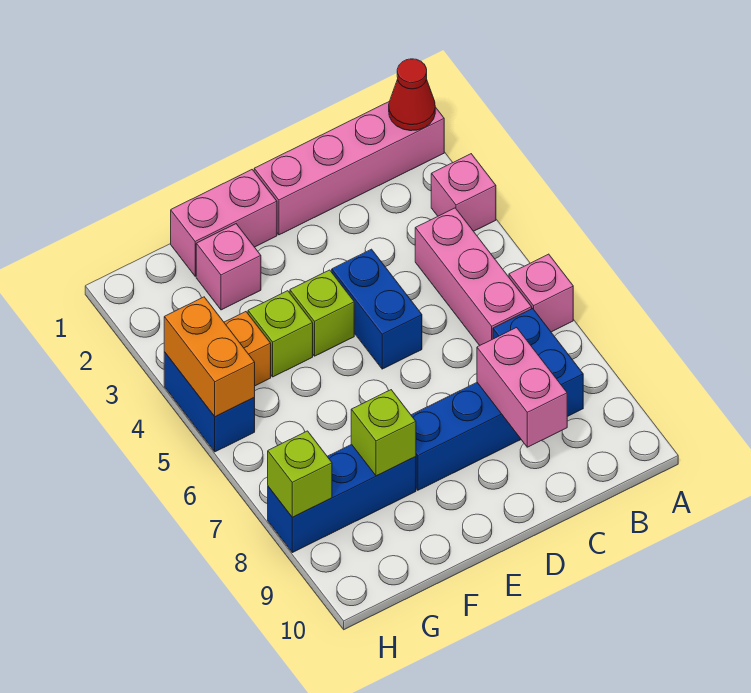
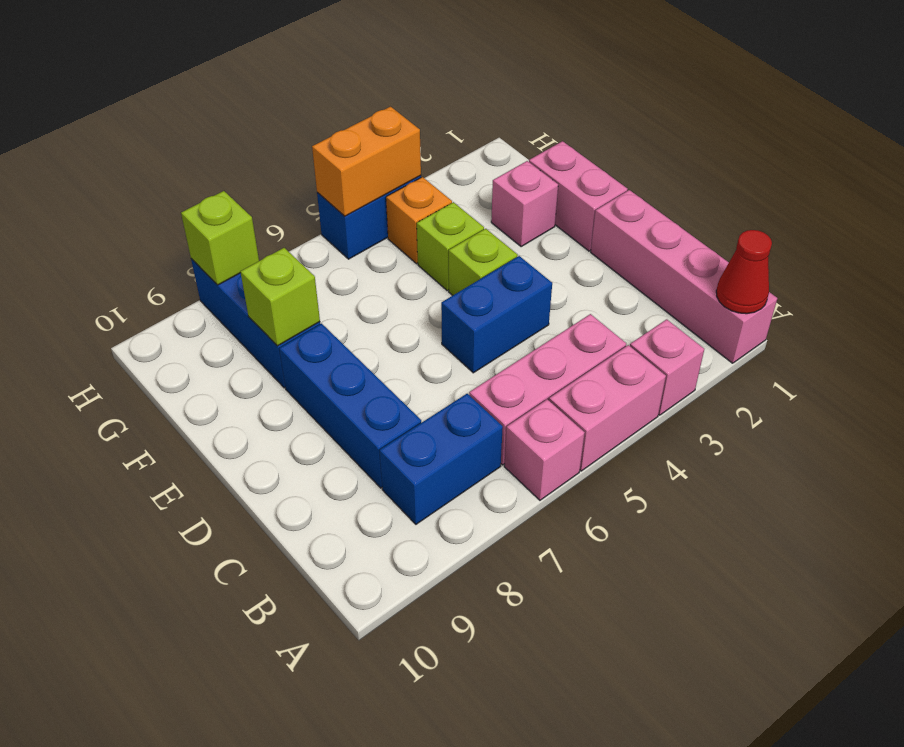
pink brick C8:C9 level 2 -> pink brick A4:A5 level 1

